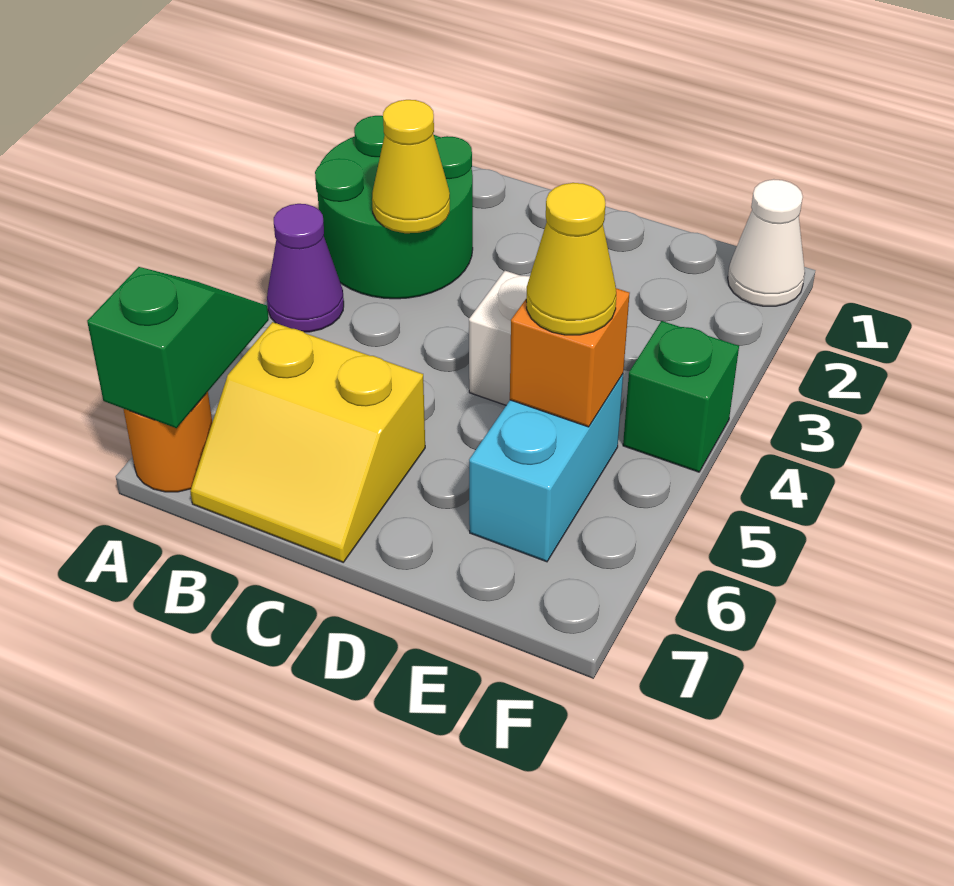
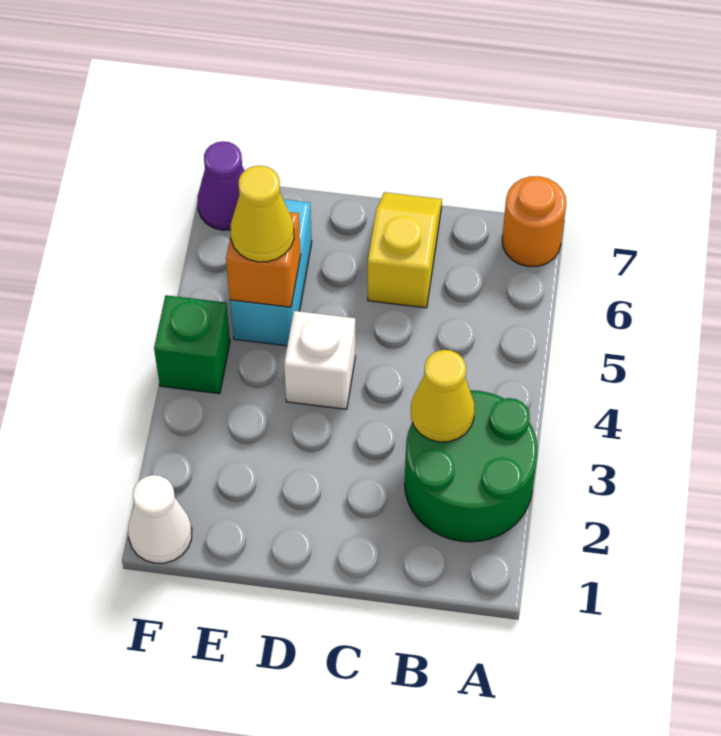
purple cone A4 level 1 -> purple cone F7 level 1
green slope A6:A7 level 2 top 7 -> none
yellow slope B6:C7 level 1 top 6 -> yellow slope C6:C7 level 1 top 6

